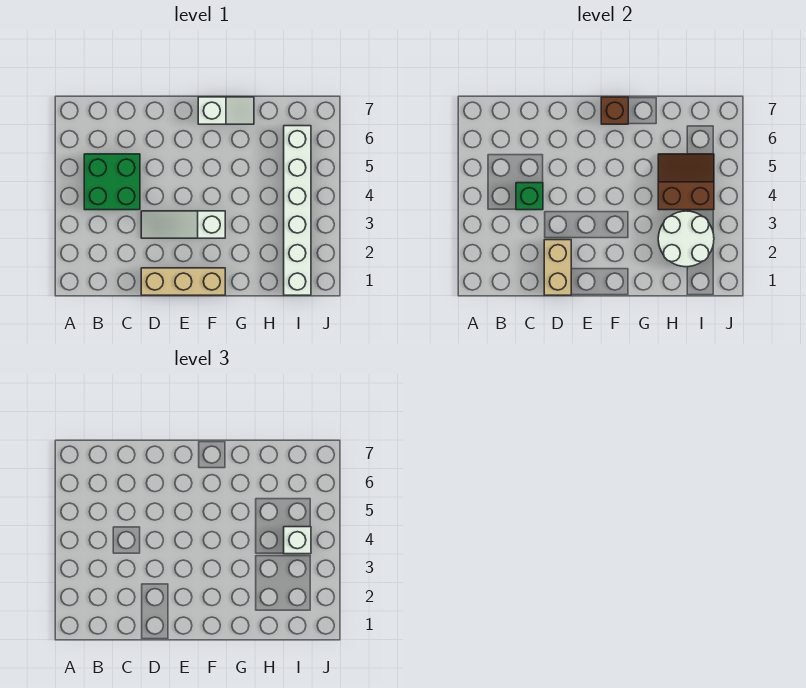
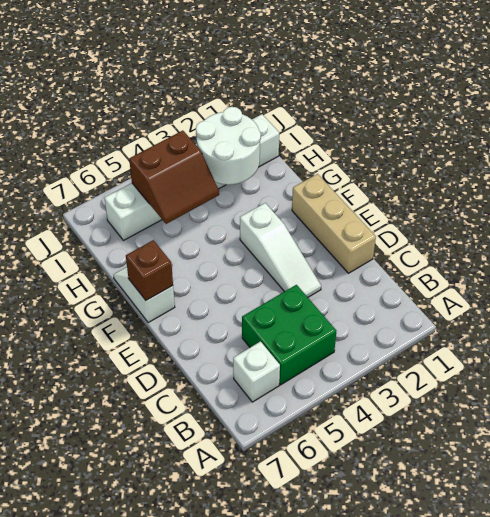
green brick C4 level 2 -> none
tan brick D1:D2 level 2 -> none
brown slope H4:I5 level 2 top 4 -> brown slope H4:I5 level 2 top I
white brick I4 level 3 -> white brick B6 level 1

